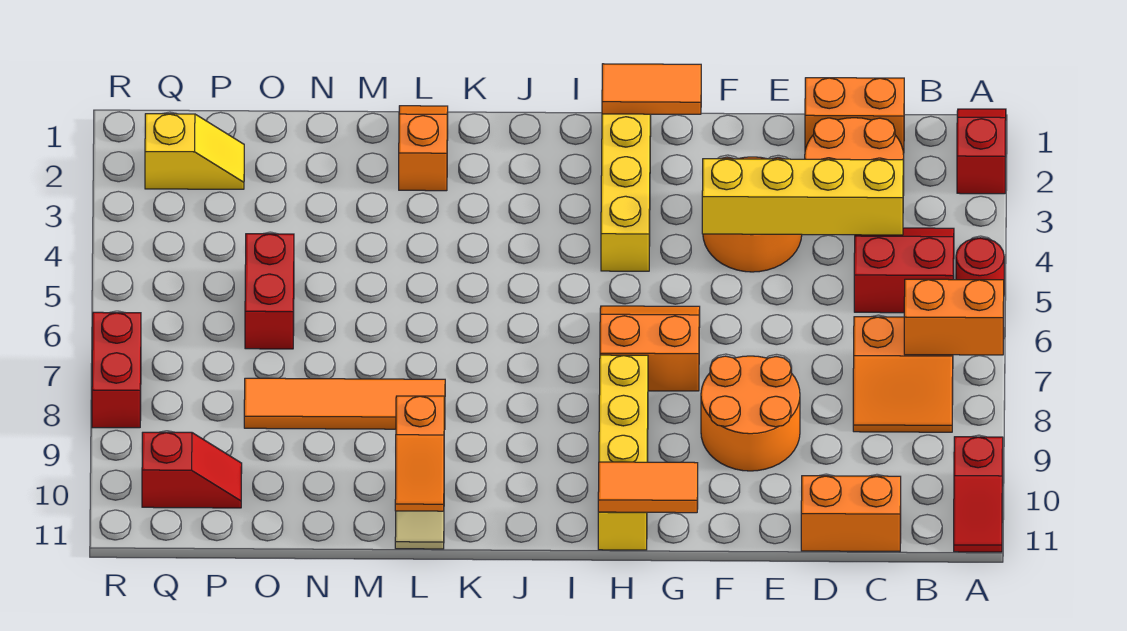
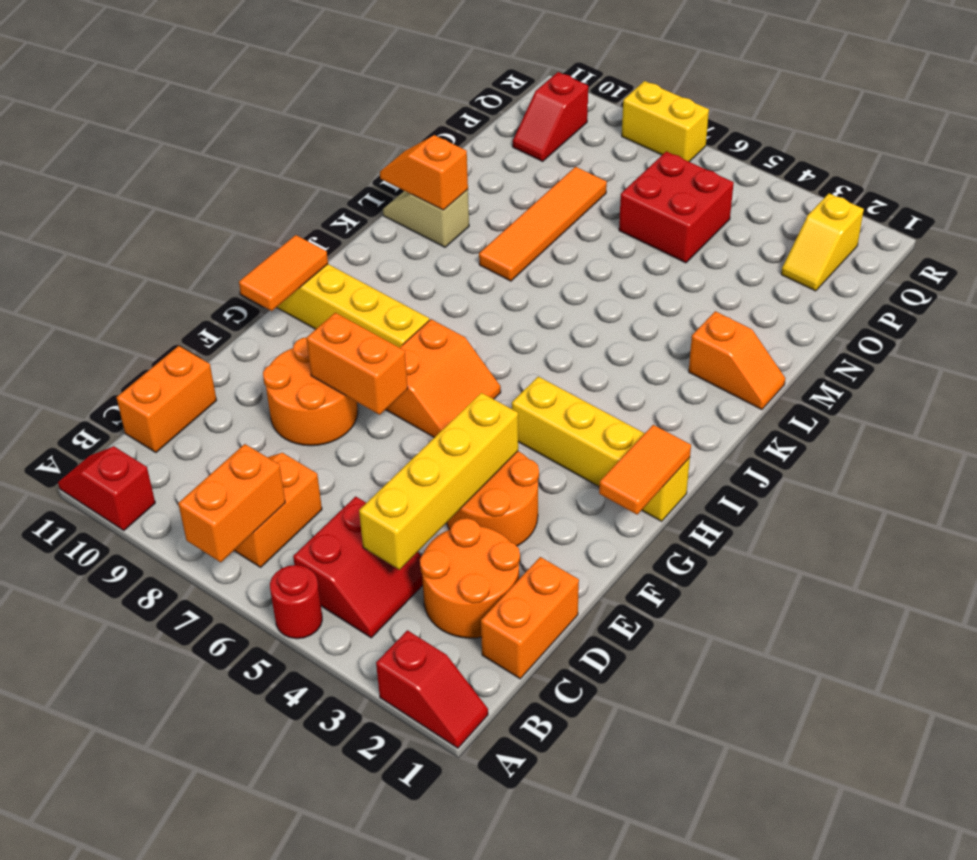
none -> orange brick F7:F8 level 2
red brick O5:O6 level 1 -> red brick O5:P6 level 1
red brick R7:R8 level 1 -> yellow brick R7:R8 level 1

